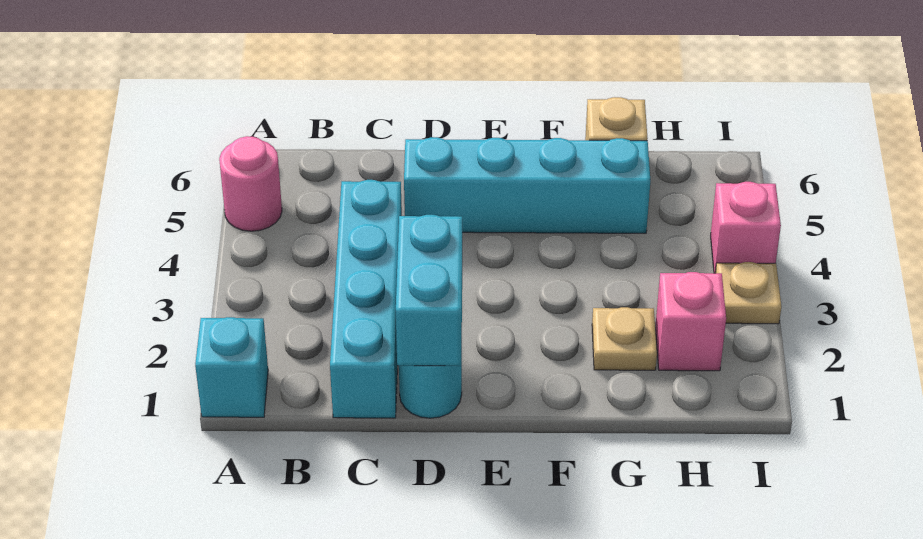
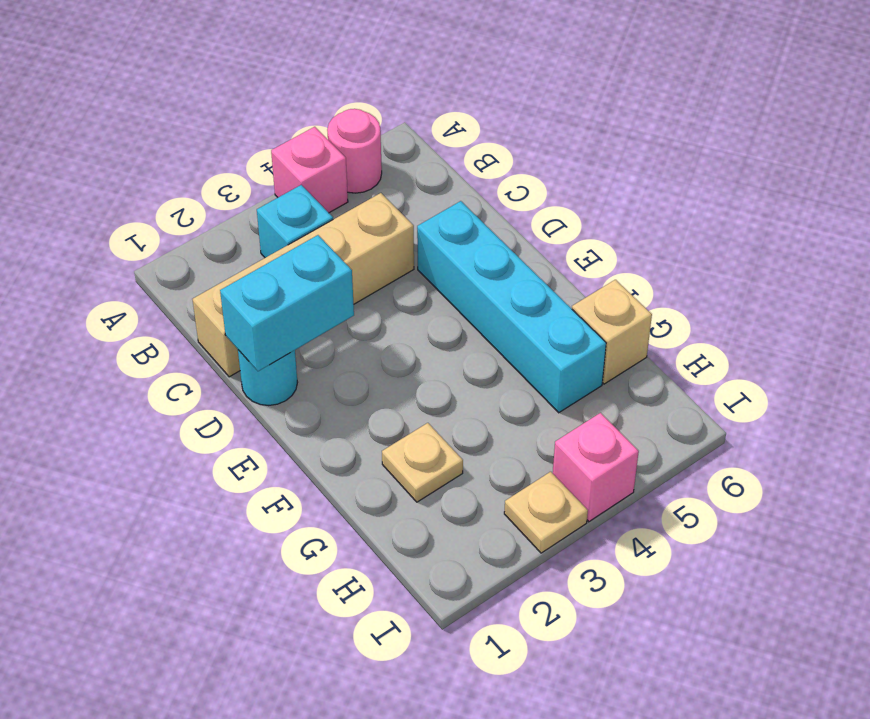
cyan brick A1 level 1 -> cyan brick B3 level 1
cyan brick C1:C4 level 1 -> tan brick C1:C4 level 1
pink brick H2 level 1 -> pink brick A4 level 1

